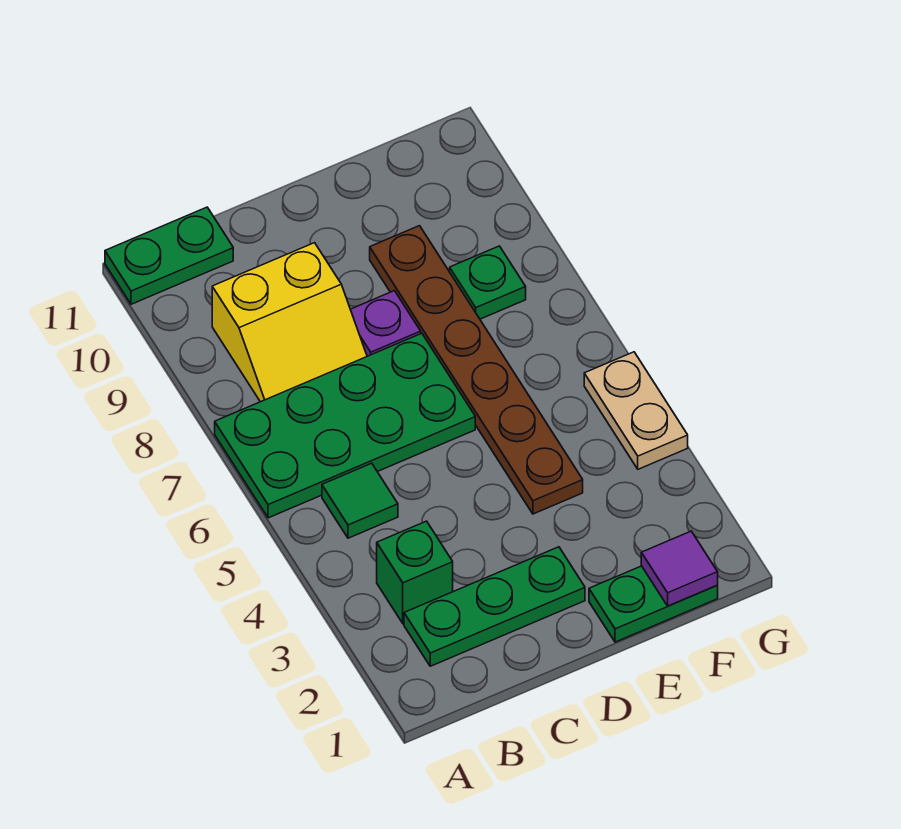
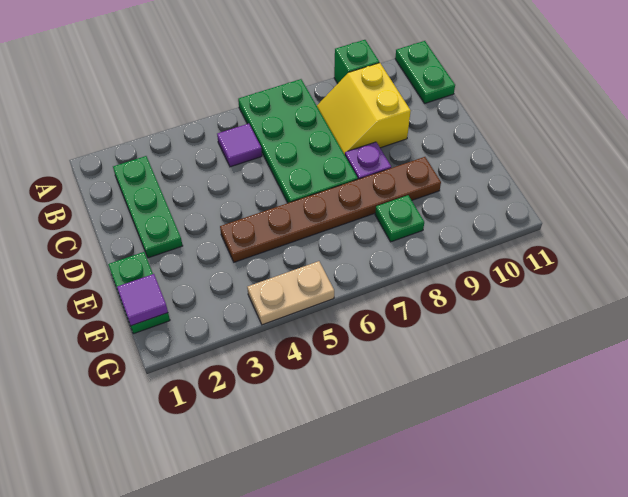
green brick B3 level 1 -> green brick A9 level 1
green tile B5 level 1 -> purple tile B5 level 1

